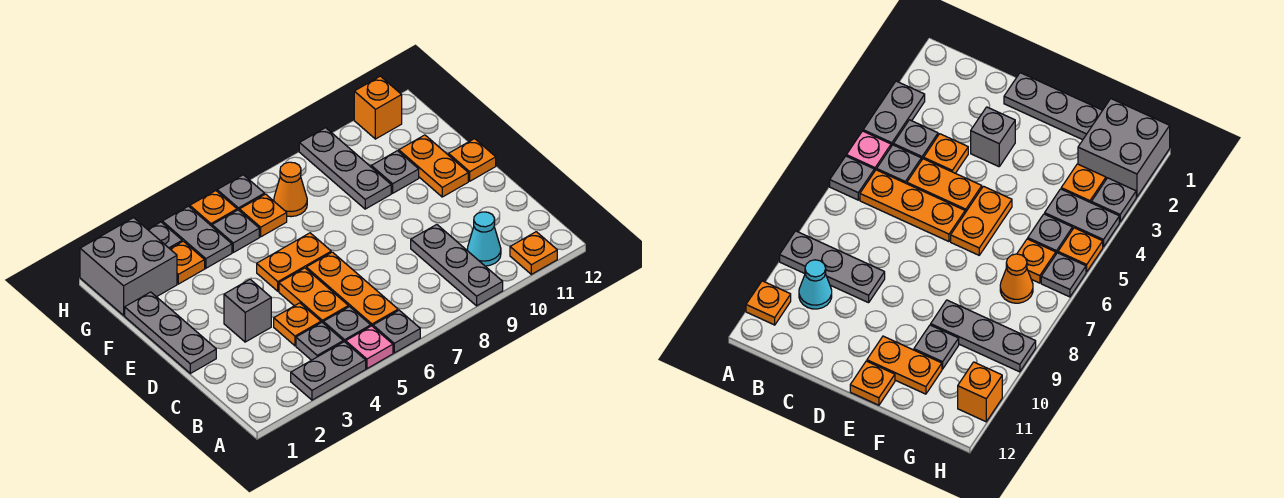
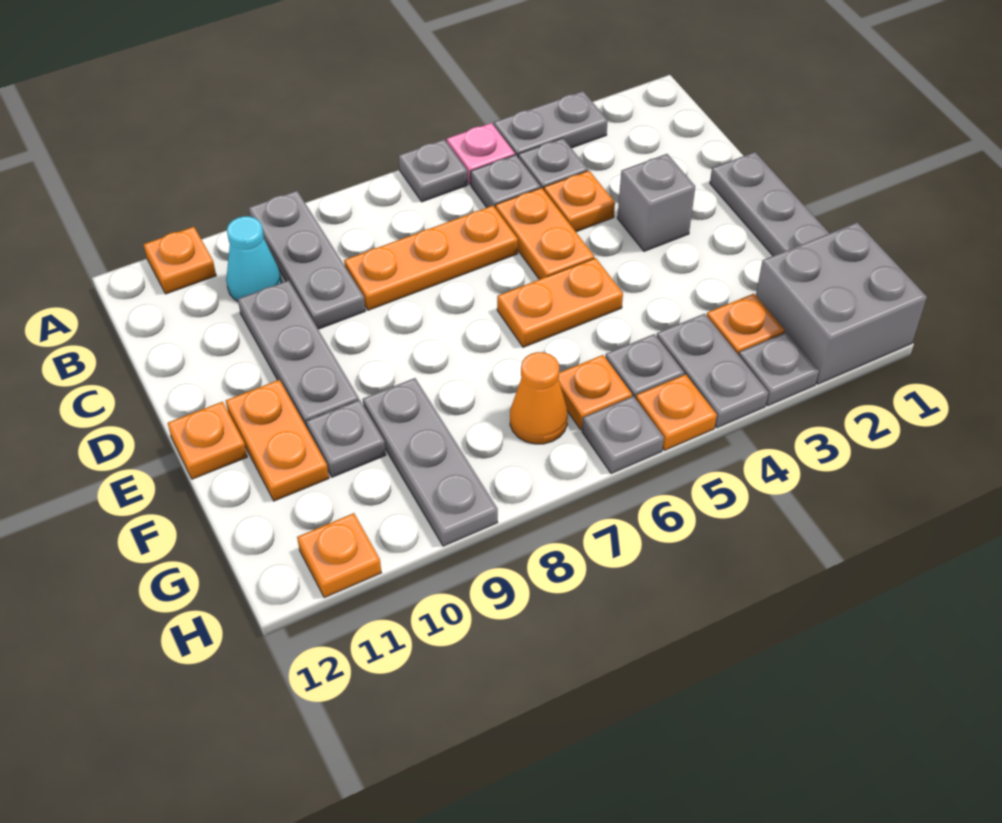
orange plate B6:D6 level 1 -> orange plate C6:C8 level 1
none -> grey plate C10:E10 level 1
orange brick H11 level 1 -> orange plate H11 level 1

